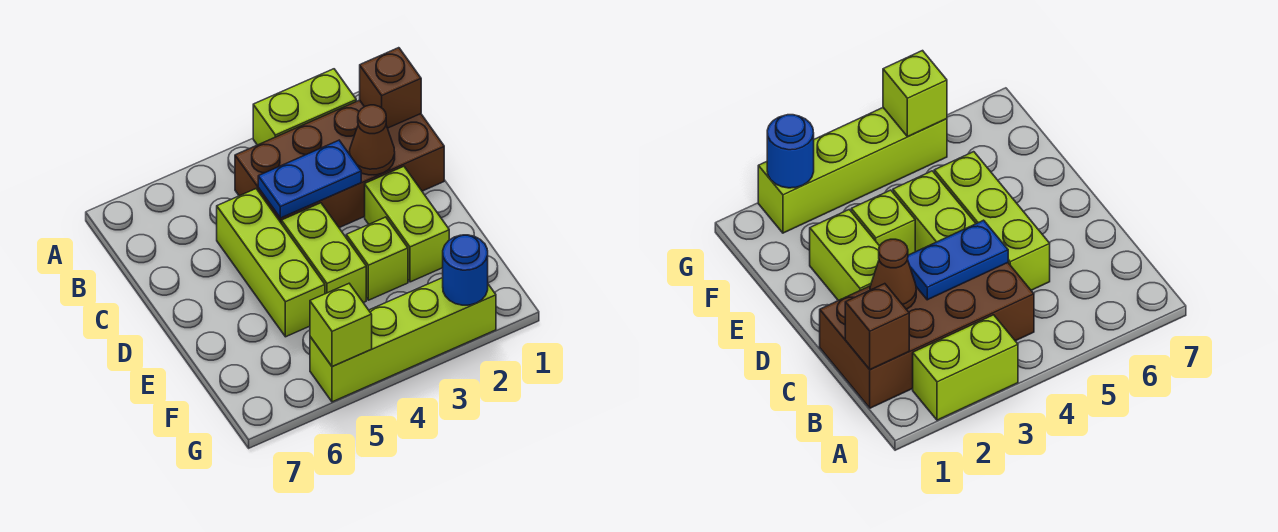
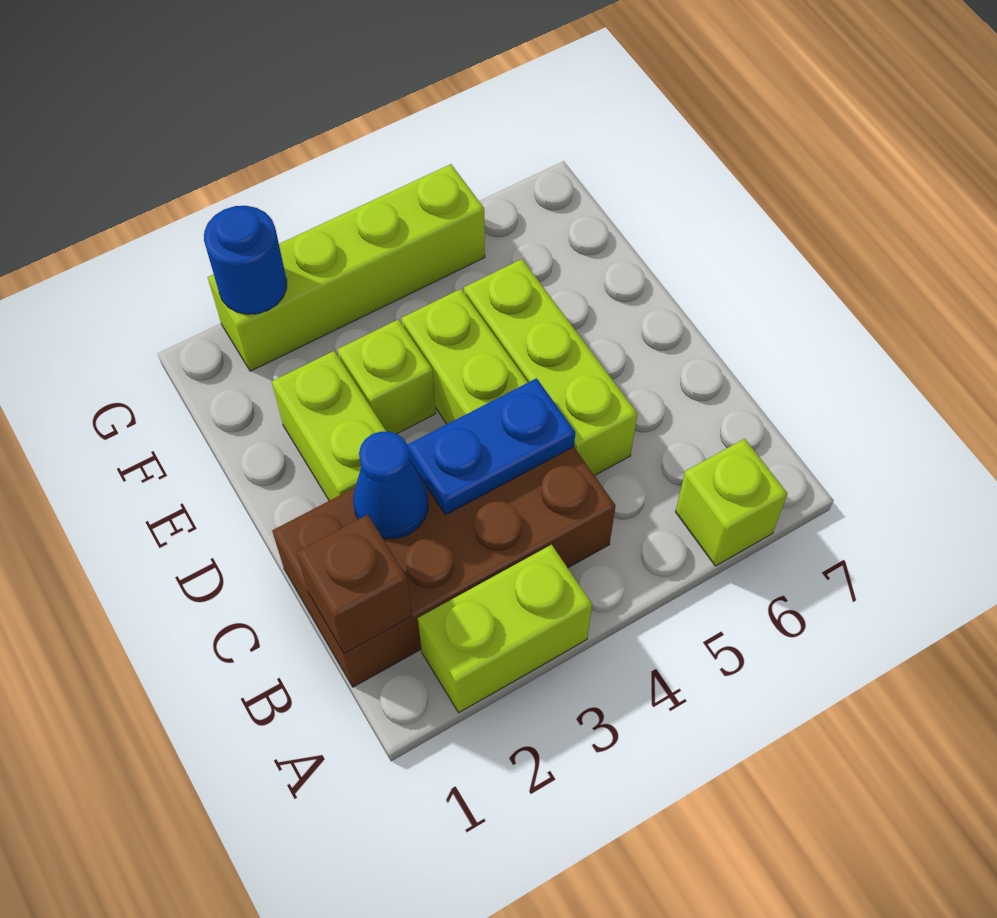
brown cone C2 level 2 -> blue cone C2 level 2
lime brick G5 level 2 -> lime brick A6 level 1

